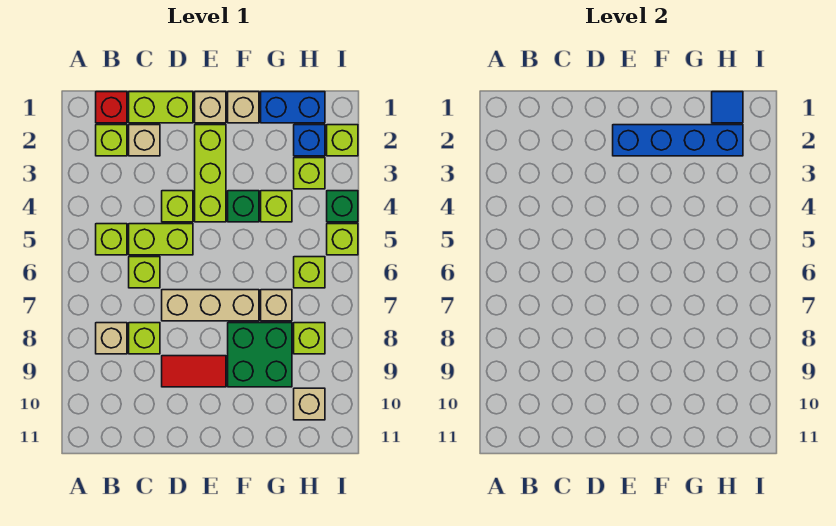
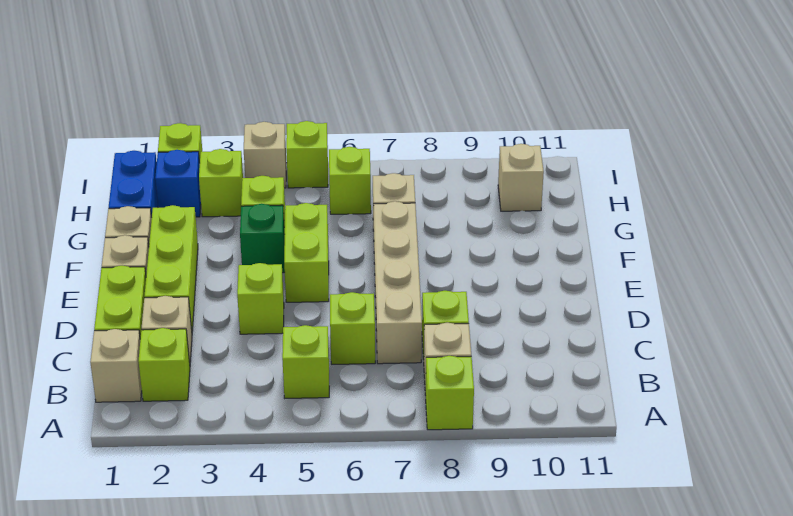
red brick B1 level 1 -> tan brick B1 level 1
lime brick C5:D5 level 1 -> lime brick E5:F5 level 1
tan brick D7:F7 level 1 -> tan brick C7:F7 level 1
red tile D9:E9 level 1 -> none
lime brick E2:E4 level 1 -> lime brick D2:F2 level 1
blue brick E2:H2 level 2 -> none
green brick F8:G9 level 1 -> none
blue tile H1 level 2 -> none
lime brick H8 level 1 -> lime brick A8 level 1
green brick I4 level 1 -> tan brick I4 level 1

